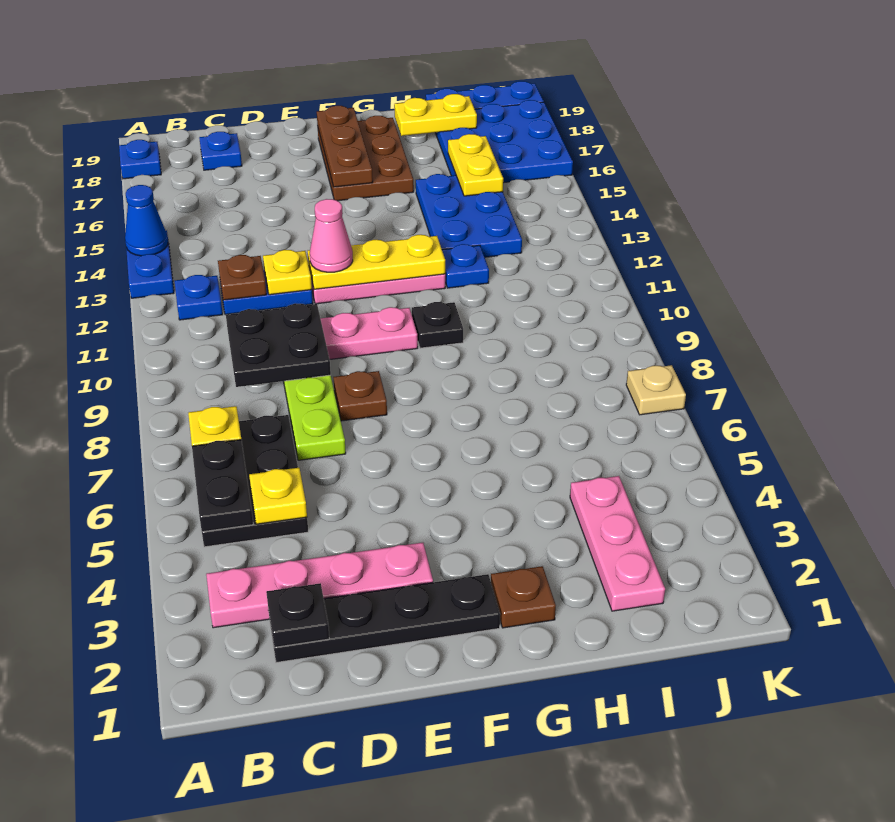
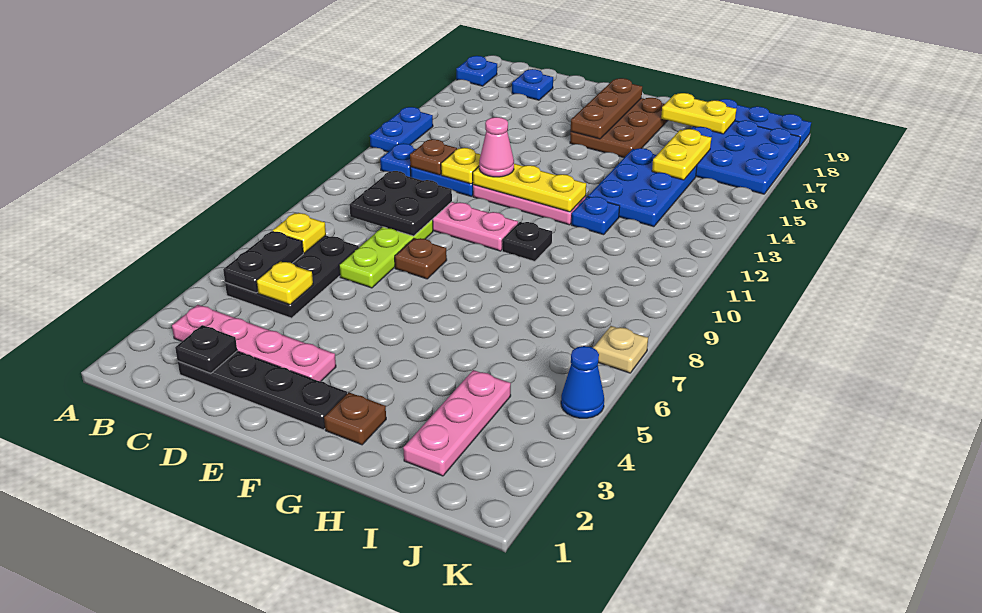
blue cone A14 level 2 -> blue cone K5 level 1

